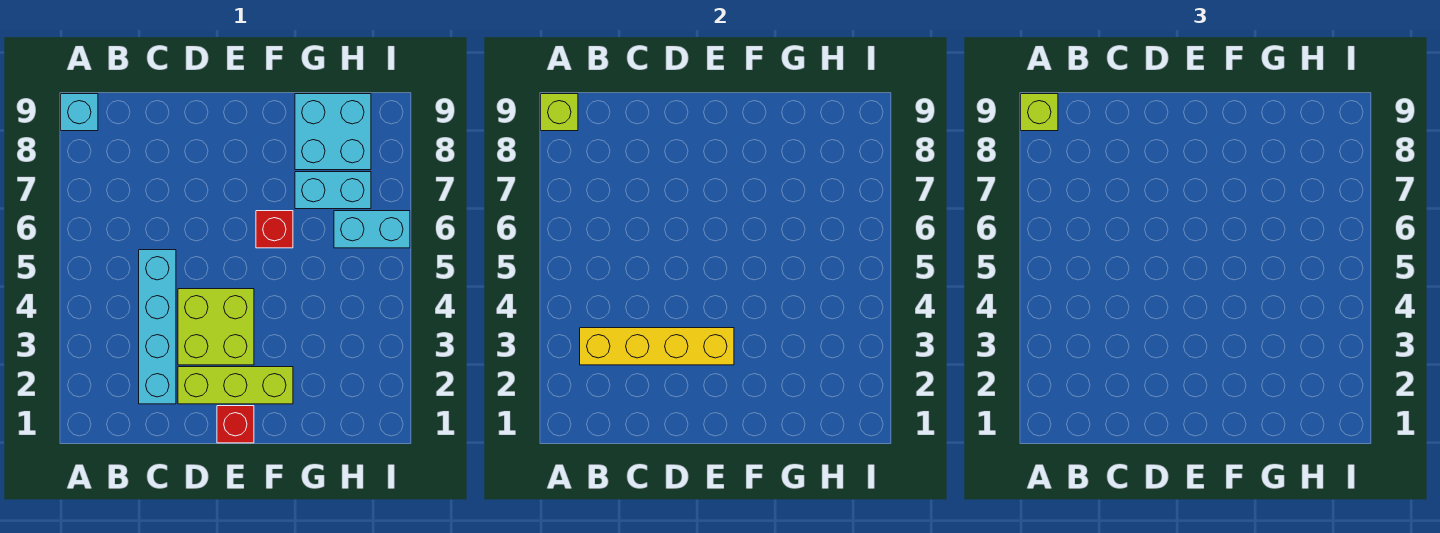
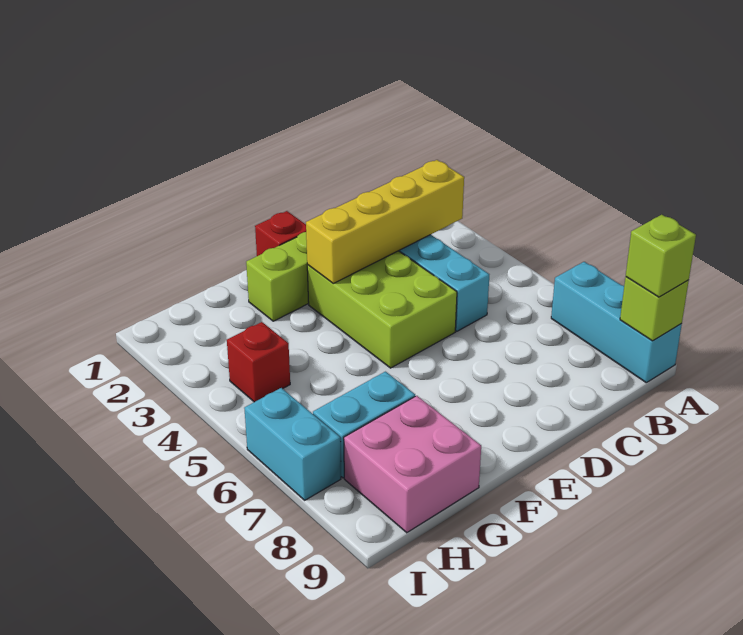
cyan brick A9 level 1 -> cyan brick A7:A9 level 1
lime brick D3:E4 level 1 -> lime brick D3:E5 level 1
red brick F6 level 1 -> red brick H4 level 1
cyan brick G8:H9 level 1 -> pink brick G8:H9 level 1
cyan brick H6:I6 level 1 -> cyan brick I6:I7 level 1

